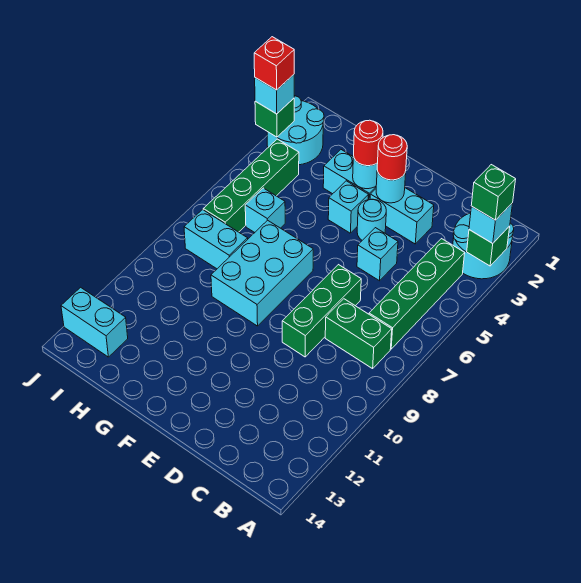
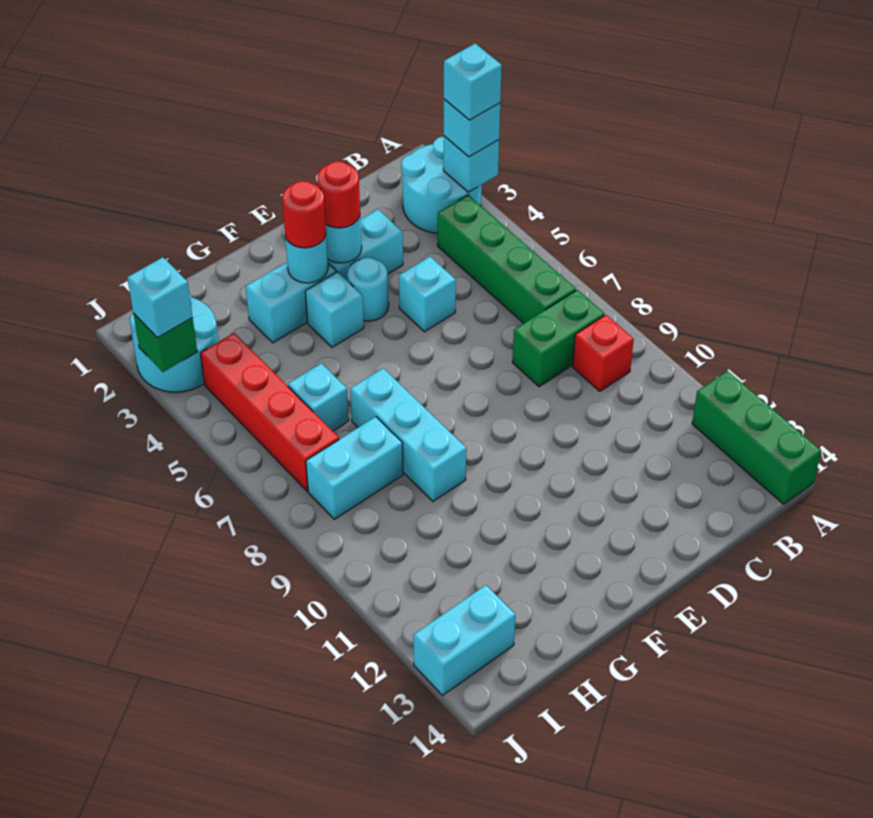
green brick A3 level 2 -> cyan brick A3 level 2
green brick A3 level 4 -> cyan brick A3 level 4
green brick D7:D9 level 1 -> green brick A12:A14 level 1
cyan brick F7:G9 level 1 -> cyan brick G7:G9 level 1
green brick I4:I7 level 1 -> red brick I4:I7 level 1
red brick J3 level 4 -> red brick B9 level 1

